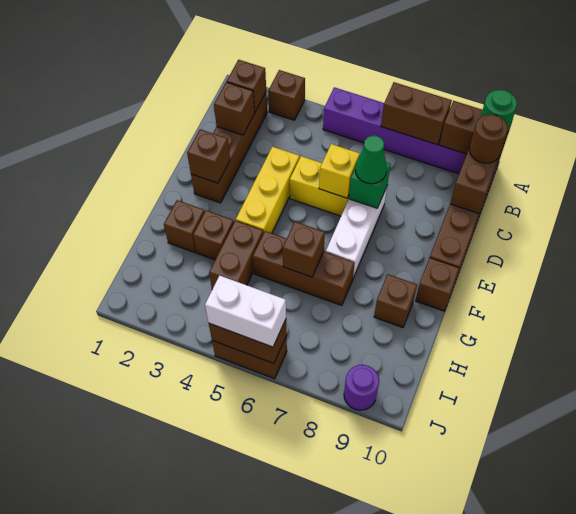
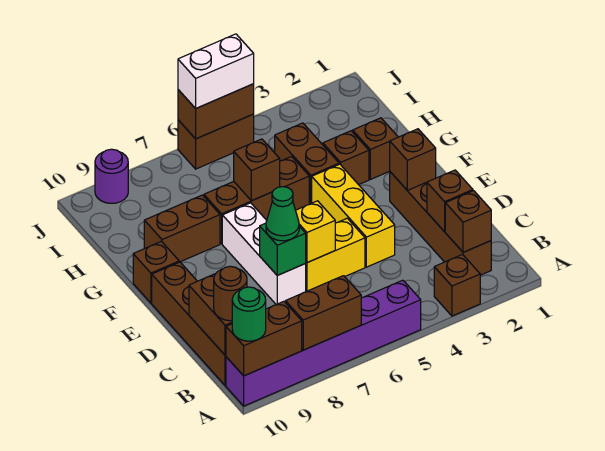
brown brick G9 level 1 -> brown brick G8:G9 level 1

